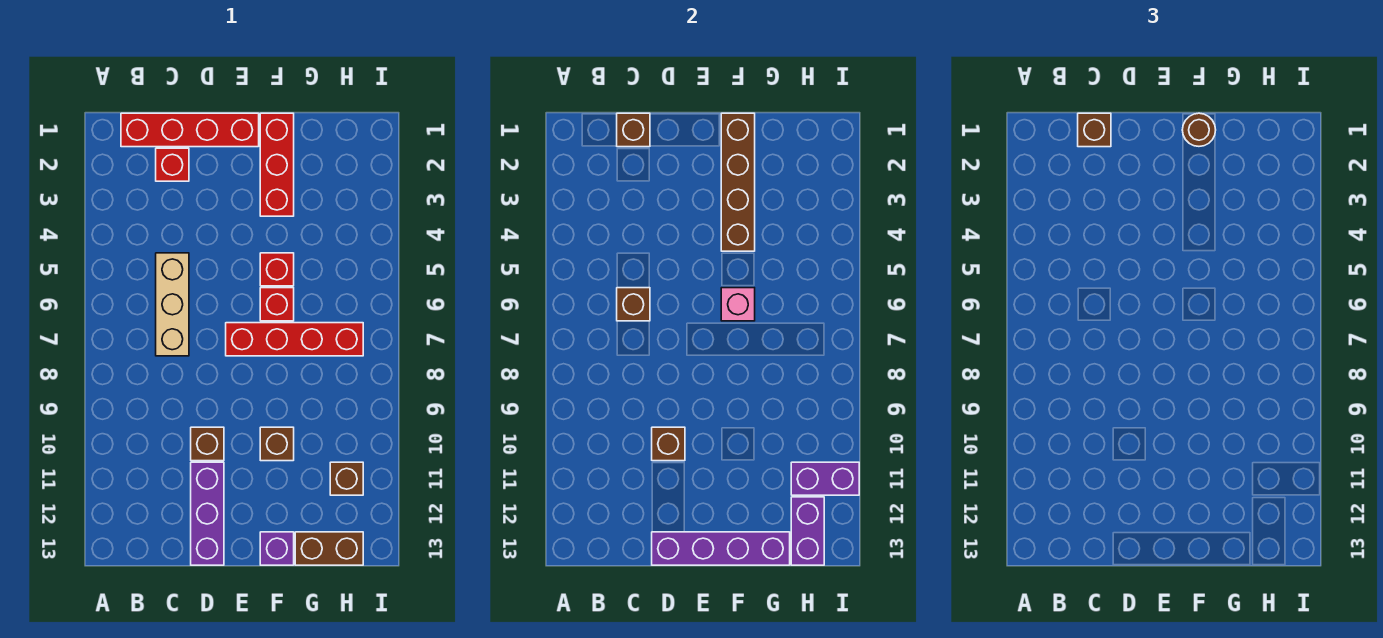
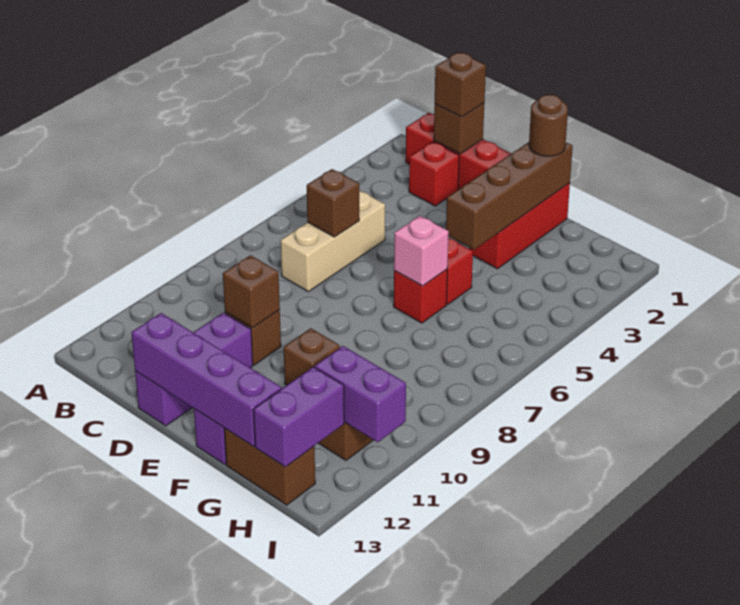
red brick E7:H7 level 1 -> none

